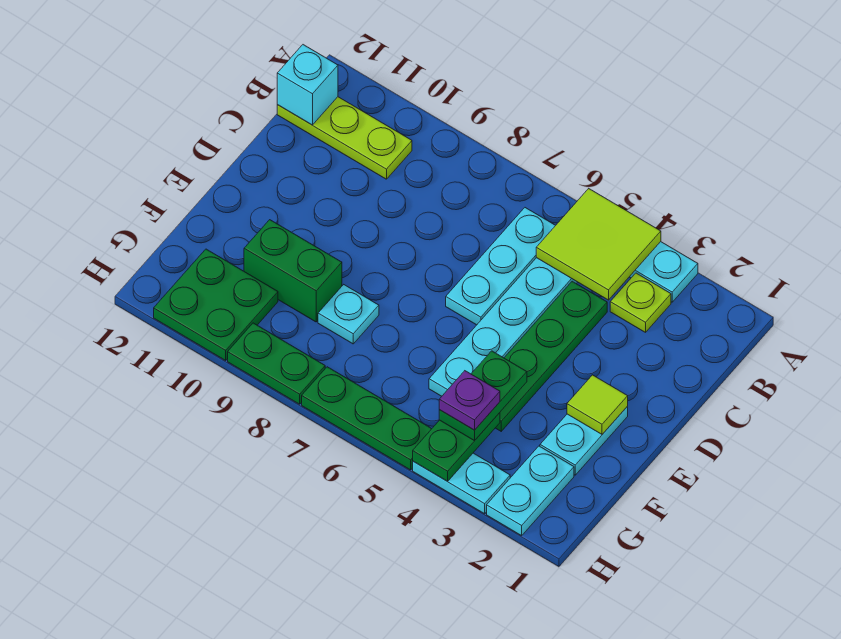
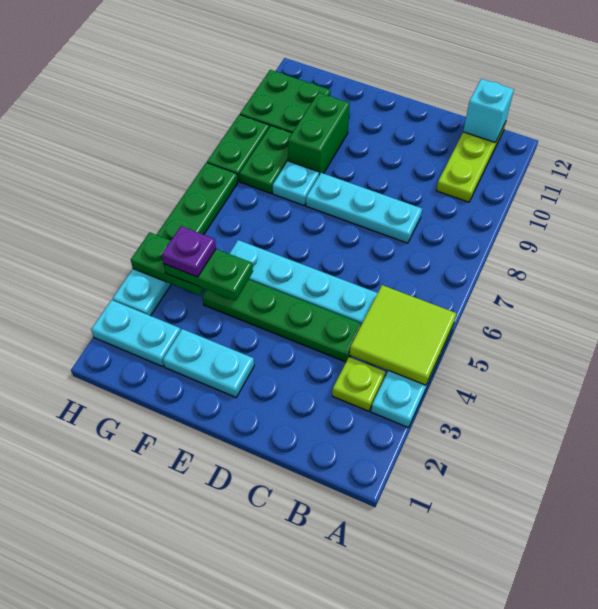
cyan plate B6:D6 level 1 -> cyan plate C8:E8 level 1
lime tile E2 level 2 -> none
none -> green plate G8:G9 level 1

